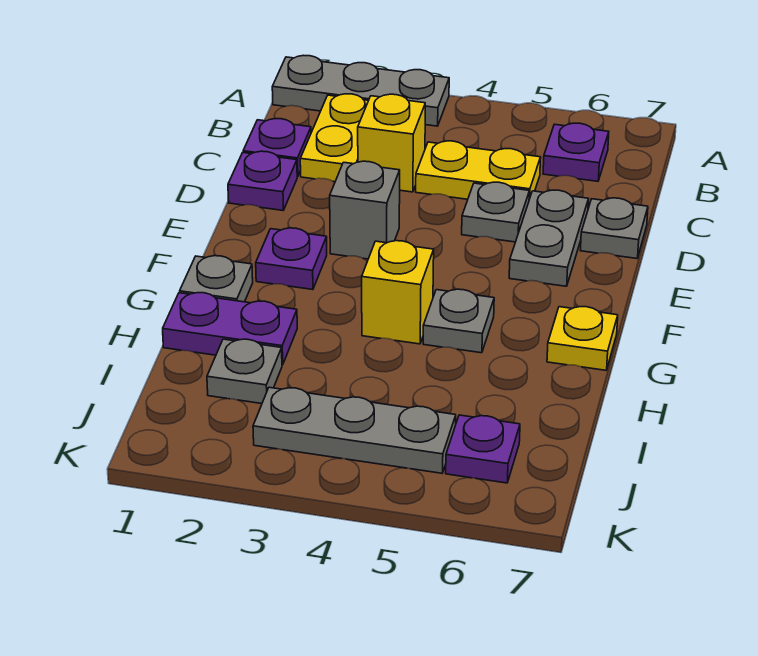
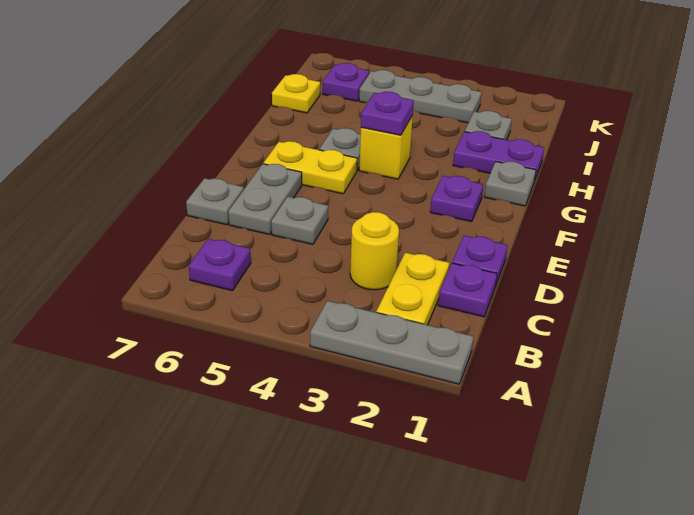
yellow brick C3 level 1 -> yellow round brick C3 level 1
yellow plate C4:C5 level 1 -> yellow plate F5:F6 level 1
grey brick E3 level 1 -> none
none -> purple plate G4 level 2
yellow plate G7 level 1 -> yellow plate I7 level 1

